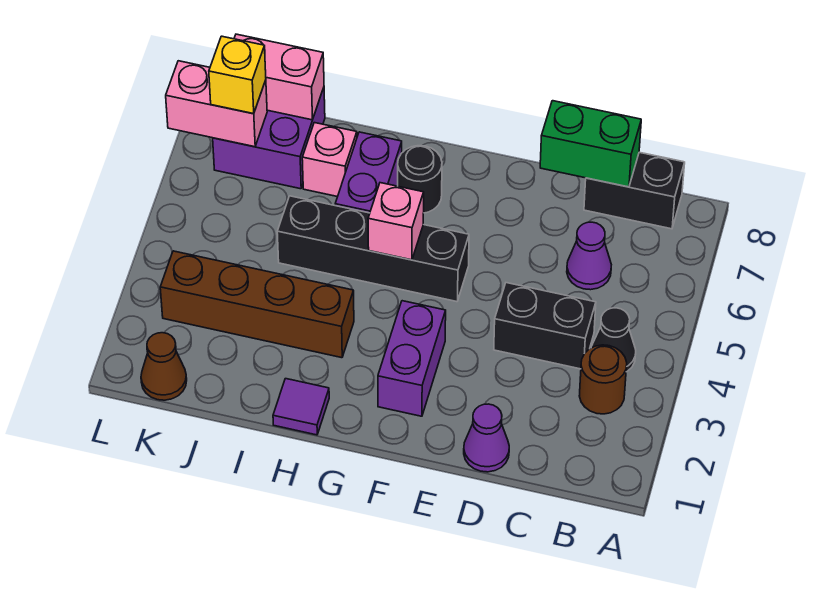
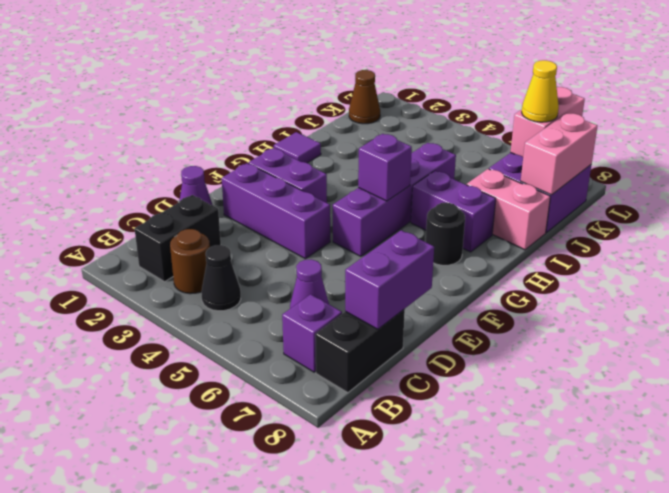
none -> purple brick B7 level 1
black brick C4:D4 level 1 -> black brick B2:C2 level 1
green brick C8:D8 level 2 -> purple brick C8:D8 level 2
none -> purple brick E2:E4 level 1
black brick F5:I5 level 1 -> purple brick F5:I5 level 1
pink brick G5 level 2 -> purple brick G5 level 2
brown brick H3:K3 level 1 -> none
pink brick I7 level 1 -> pink brick I7:I8 level 1
yellow brick K7 level 3 -> yellow cone K7 level 3

